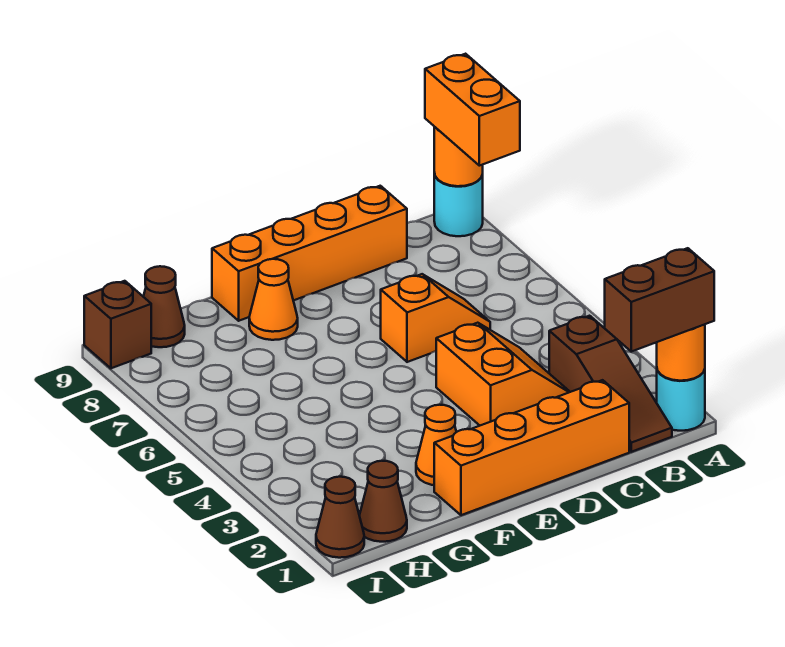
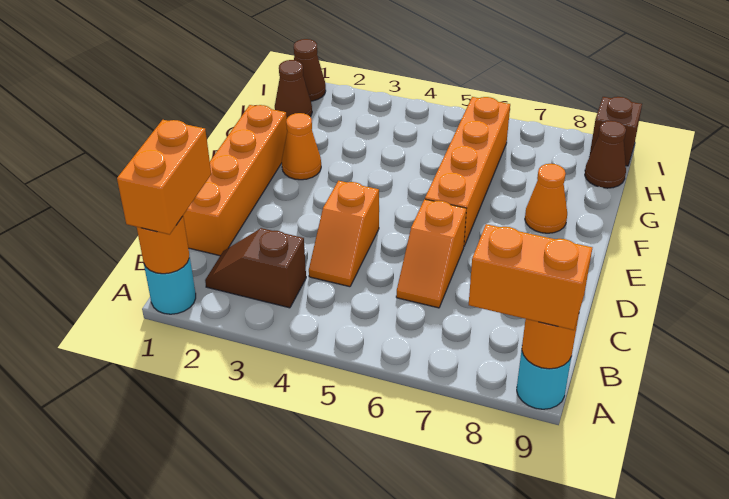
brown brick A1:B1 level 3 -> orange brick A1:B1 level 3
brown slope B1:B3 level 1 top 3 -> brown slope B2:B3 level 1 top 3
orange slope C3:D4 level 1 top D -> orange slope C4:D4 level 1 top D
orange brick C9:F9 level 1 -> orange brick E6:H6 level 1

